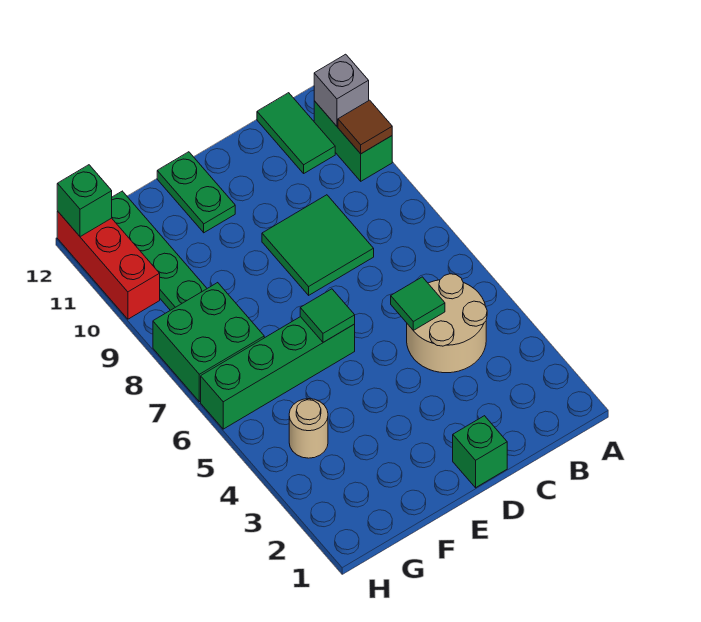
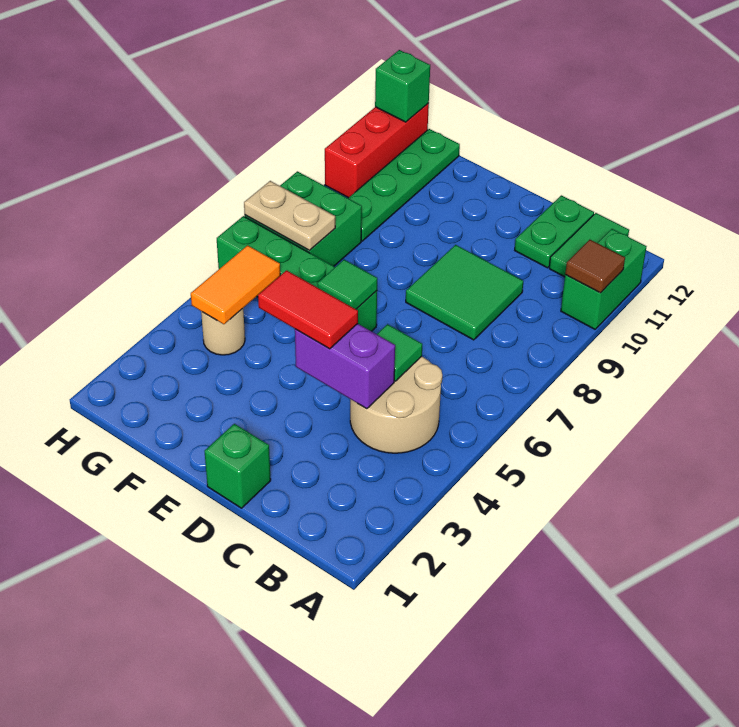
grey brick A11 level 2 -> none
none -> purple brick C4:D4 level 2
none -> red tile D4:E4 level 3
green plate E11:E12 level 1 -> green plate C11:C12 level 1
none -> orange tile G4:G5 level 2
none -> tan plate G7:H7 level 2

